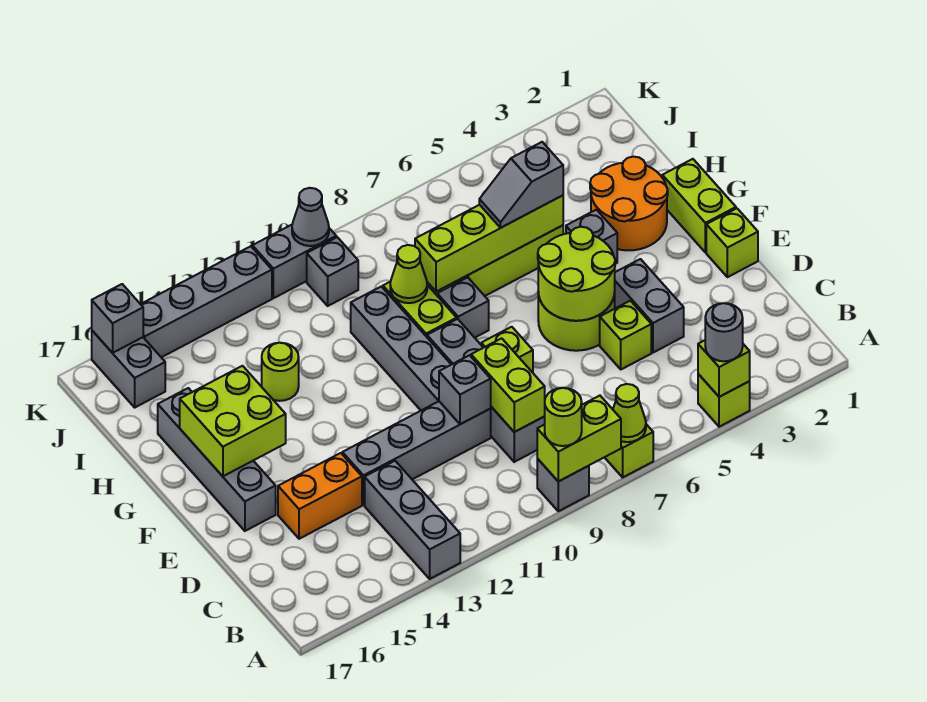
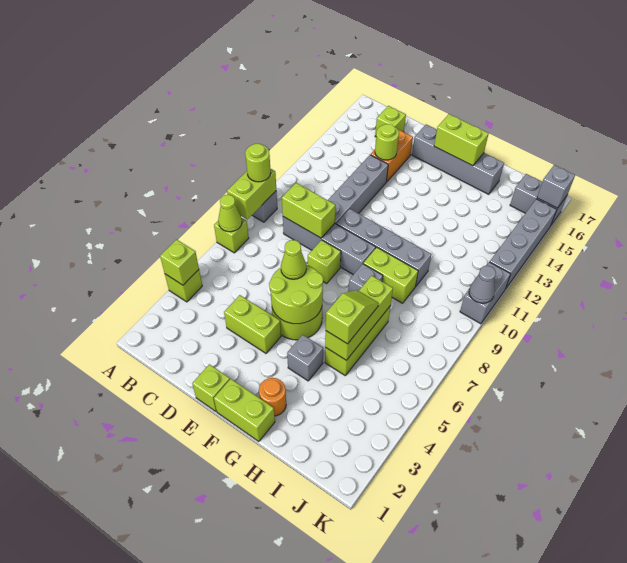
grey round brick A4 level 3 -> none
grey brick A13:C13 level 1 -> none
grey brick D4:E4 level 1 -> lime brick D4:E4 level 1
lime brick D5 level 1 -> lime brick C16 level 1
grey brick D10 level 2 -> none
lime brick F15:G16 level 2 -> lime brick F16:G16 level 2
orange round brick G2:H3 level 1 -> orange round brick G2 level 1
lime brick H5:H8 level 2 -> lime brick H5:H7 level 2
grey slope H5:H6 level 3 top 5 -> lime slope H5:H6 level 3 top 5
lime cone H9 level 2 -> lime cone E6 level 3
lime round brick H13 level 1 -> lime round brick D14 level 2
grey brick J10 level 1 -> none

